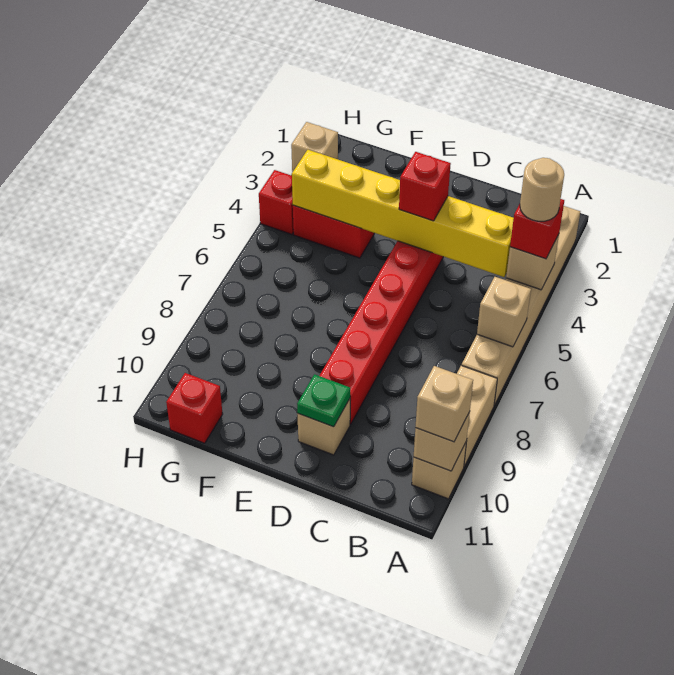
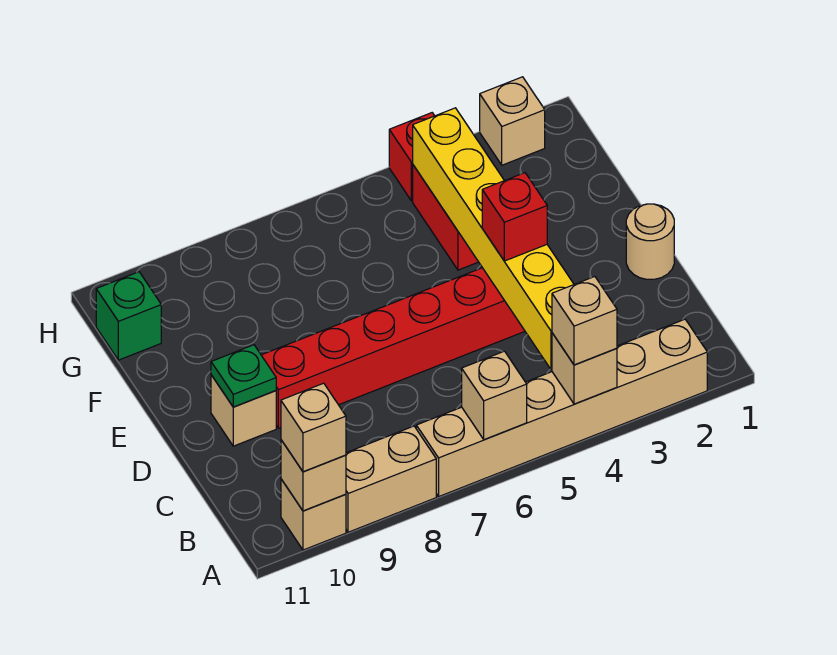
red brick A4 level 3 -> tan brick A4 level 3
tan round brick A4 level 4 -> tan round brick D1 level 1
red brick G11 level 1 -> green brick G11 level 1

